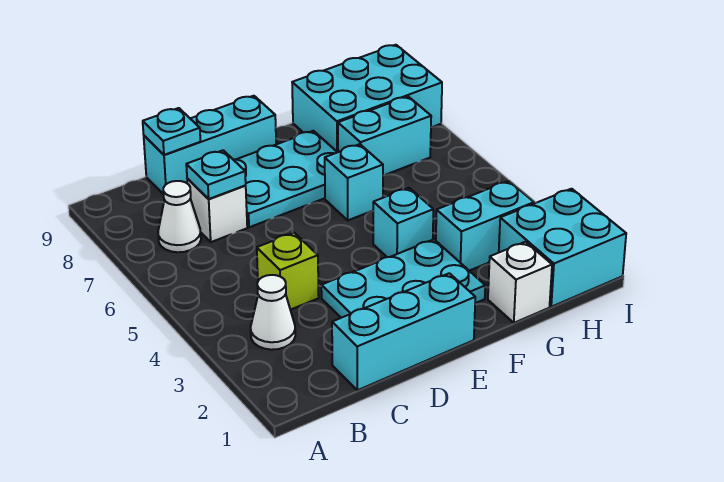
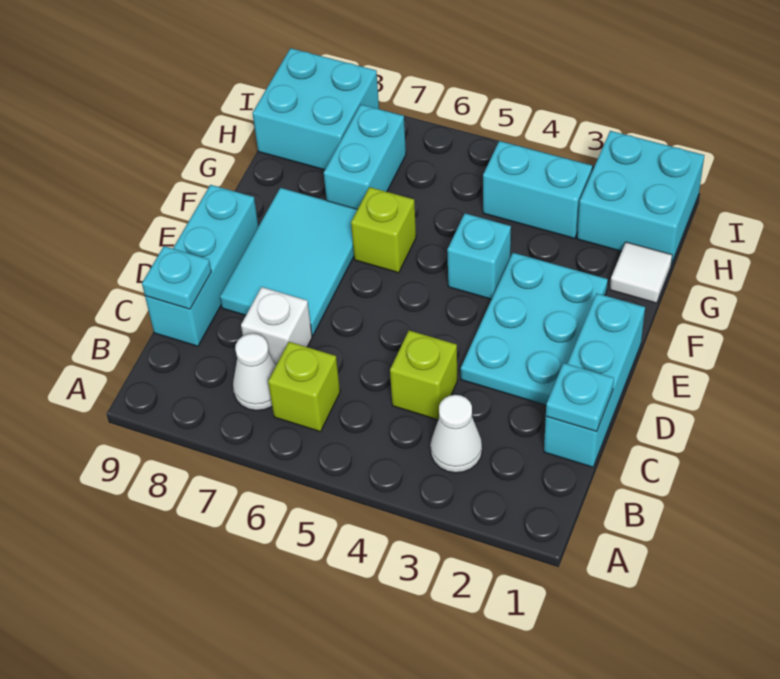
none -> lime brick B6 level 1
cyan plate C7 level 2 -> cyan plate C1 level 2
cyan plate D7:F8 level 1 -> cyan tile D7:F8 level 1
cyan brick F6 level 1 -> lime brick F6 level 1
white brick G1 level 1 -> white tile G1 level 1
cyan brick G3:H3 level 1 -> cyan brick H3:H4 level 1
cyan brick G8:I9 level 1 -> cyan brick H8:I9 level 1

